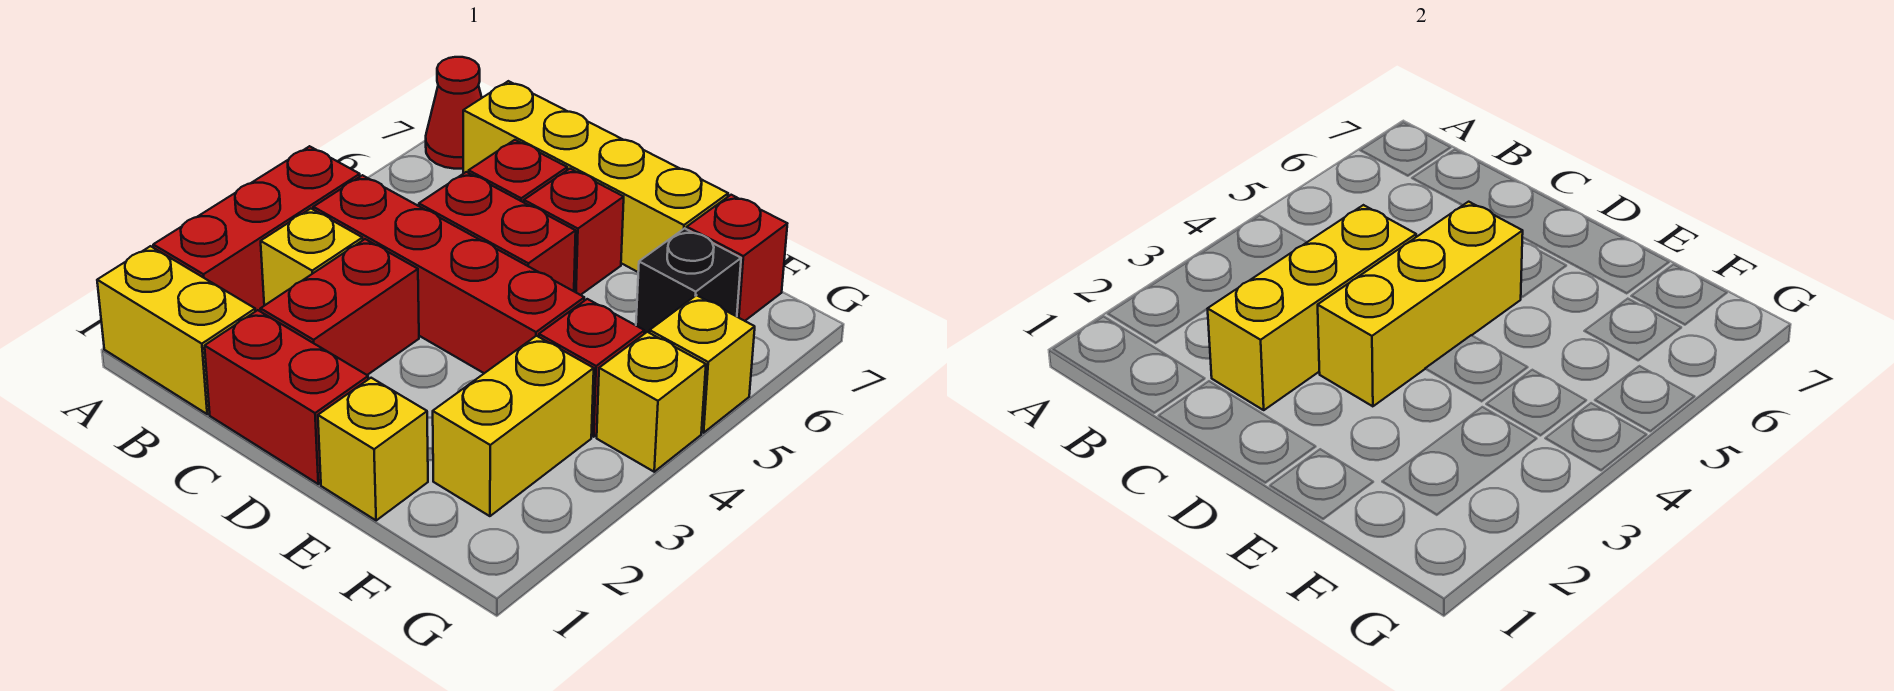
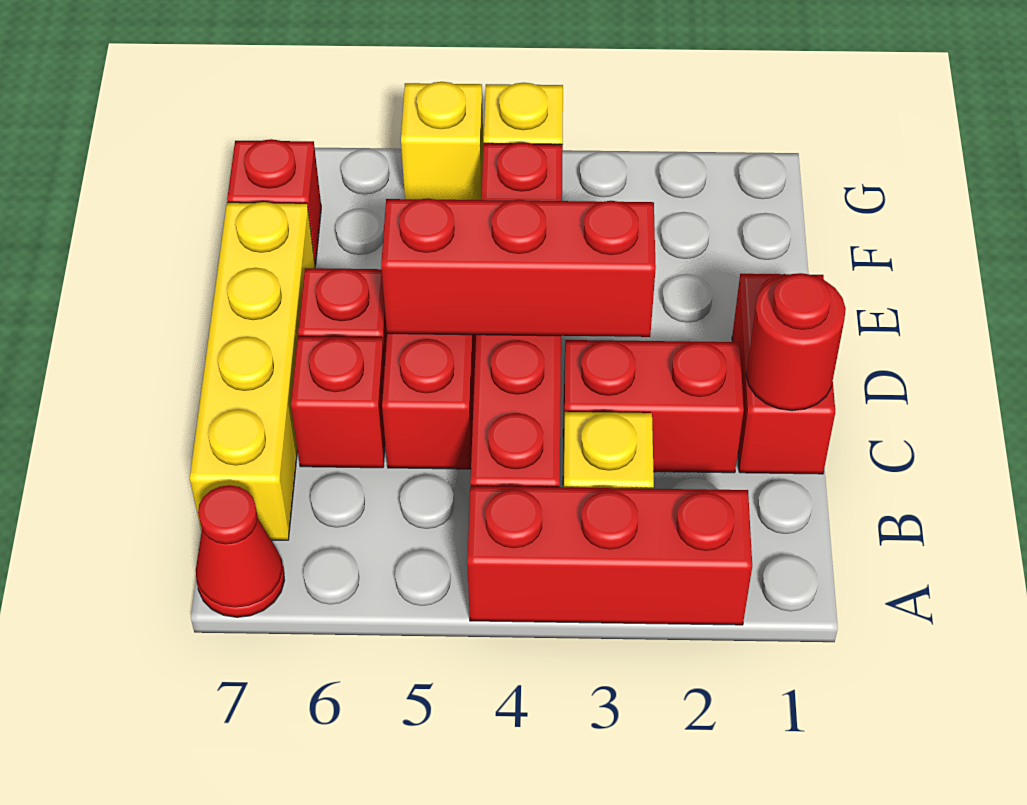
yellow brick A1:B1 level 1 -> none
none -> red round brick C1 level 2
yellow brick C2:C4 level 2 -> none
yellow brick D3:D5 level 2 -> red brick D3:D5 level 2
yellow brick E1 level 1 -> none
yellow brick F2:F3 level 1 -> none
black brick F6 level 1 -> none

